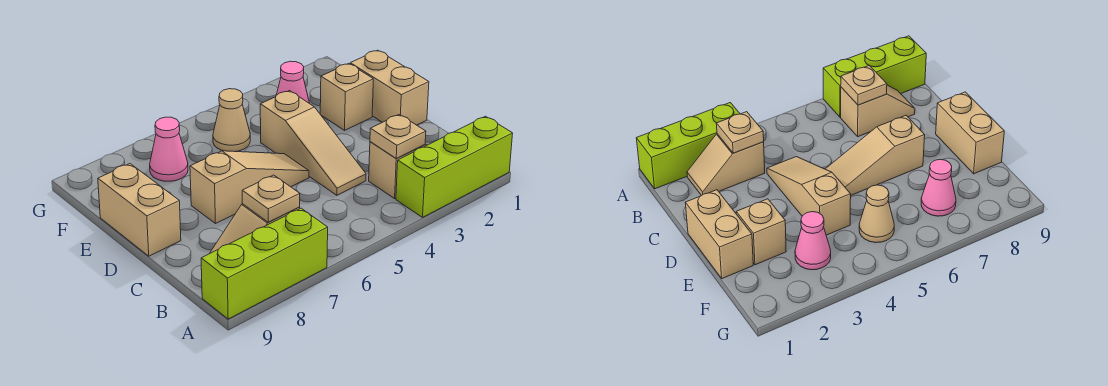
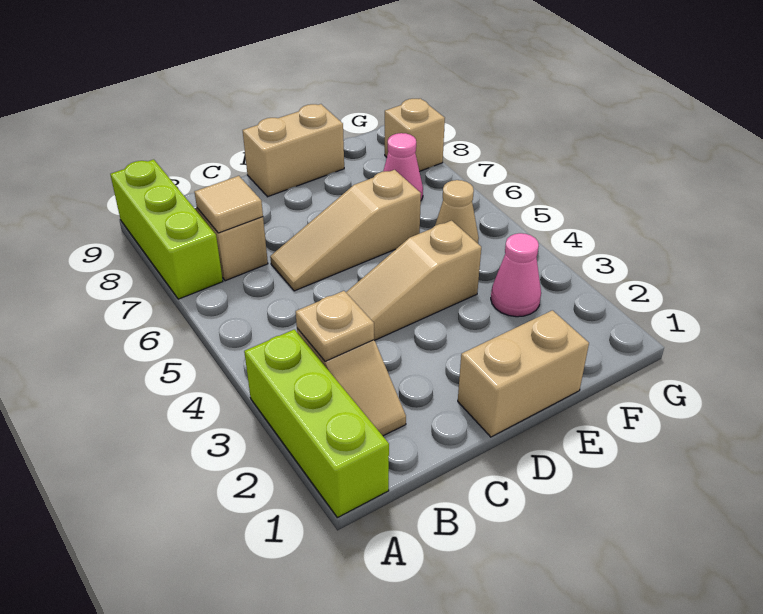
tan plate B7 level 2 -> tan tile B7 level 2
tan slope D5:D7 level 1 top 7 -> tan slope C6:E6 level 1 top E
tan brick E2 level 1 -> tan brick G8 level 1

